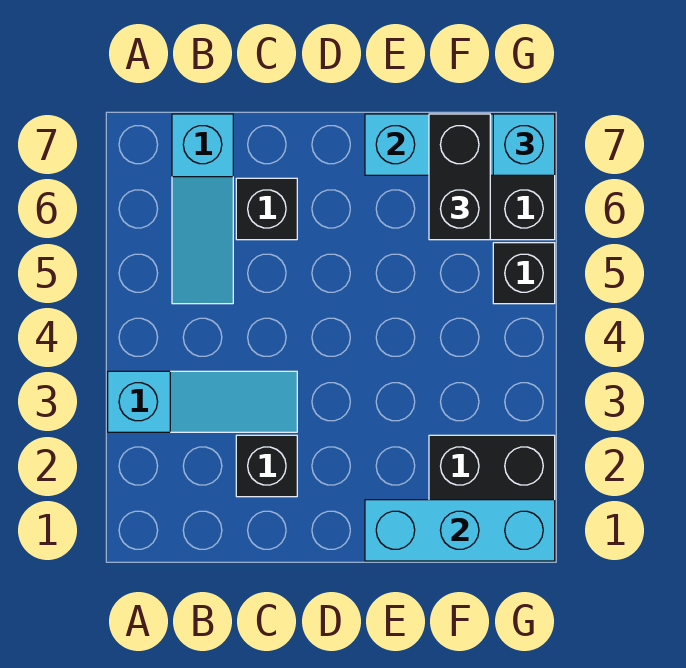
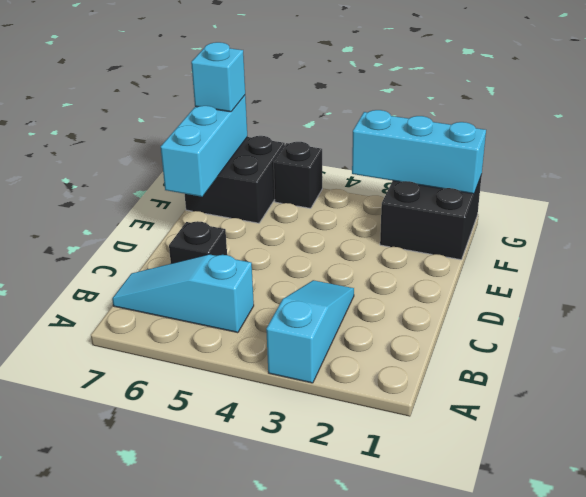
cyan slope B5:B7 level 1 top 7 -> cyan slope B5:B7 level 1 top 5
black brick C2 level 1 -> none
cyan brick E1:G1 level 2 -> cyan brick G1:G3 level 2
black brick F6:F7 level 3 -> none

